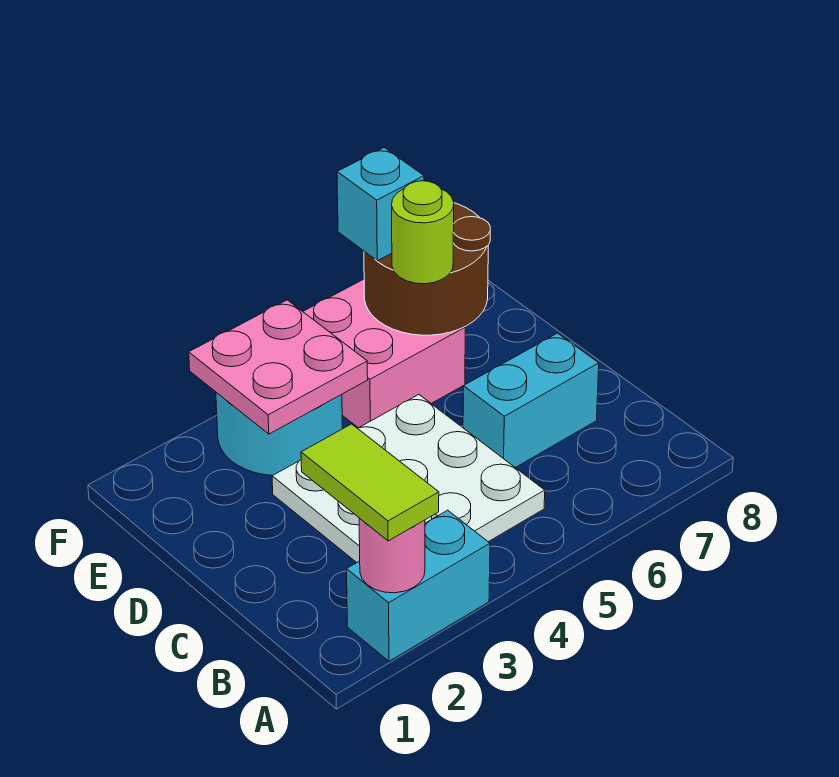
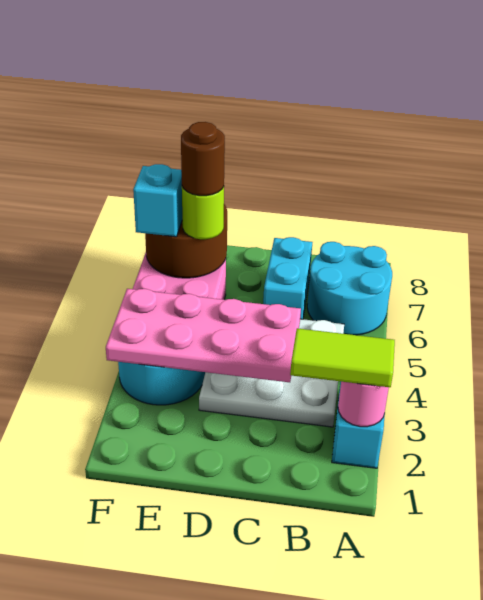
none -> cyan round brick A6:B7 level 1
pink plate E3:F4 level 2 -> pink plate C3:F4 level 2
none -> brown round brick E6 level 4

